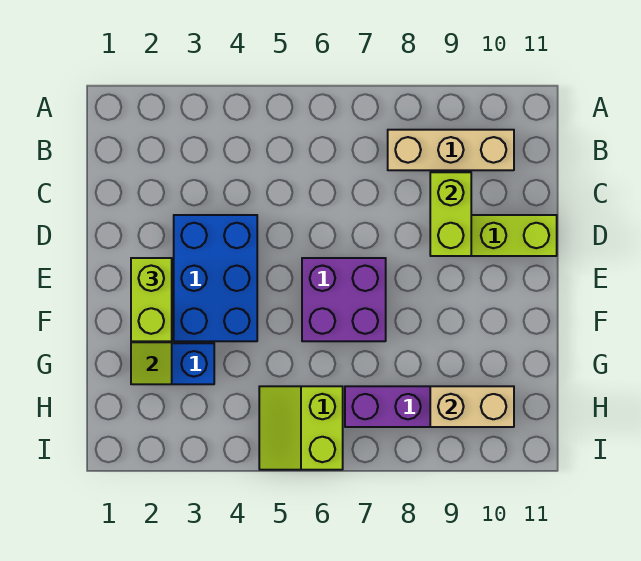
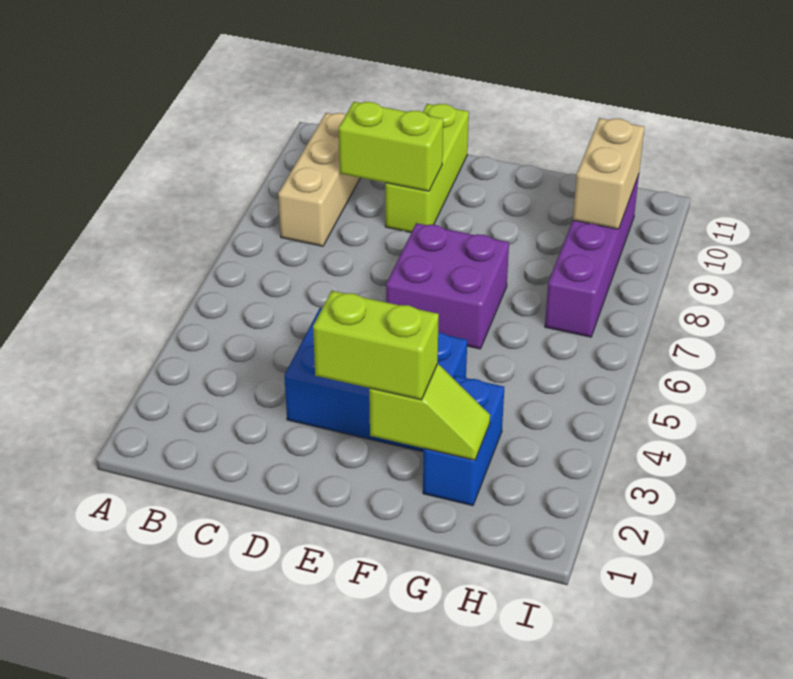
lime slope H5:I6 level 1 top 6 -> none

